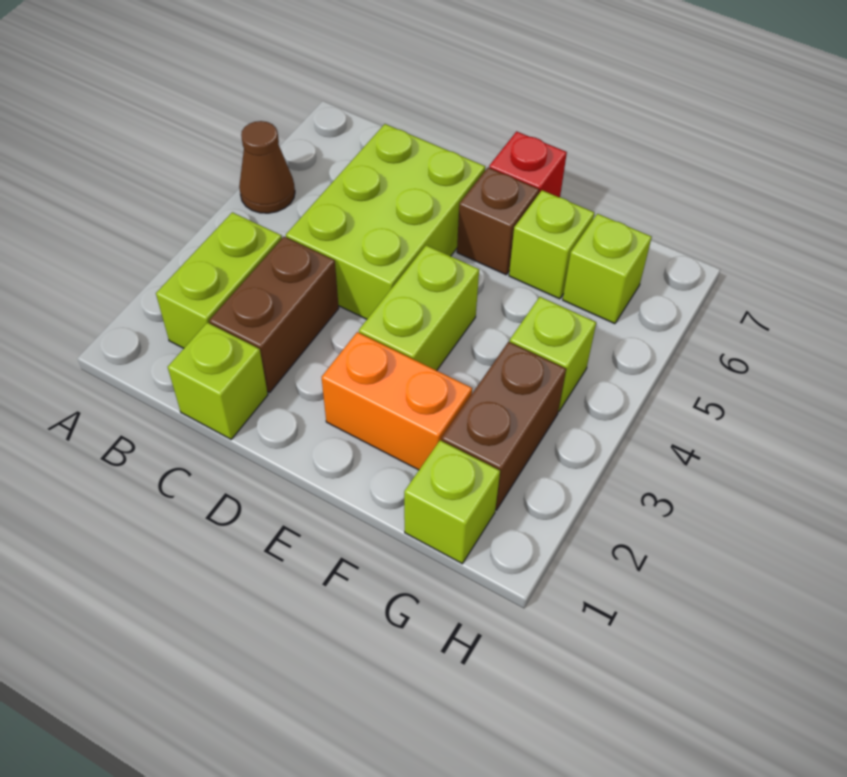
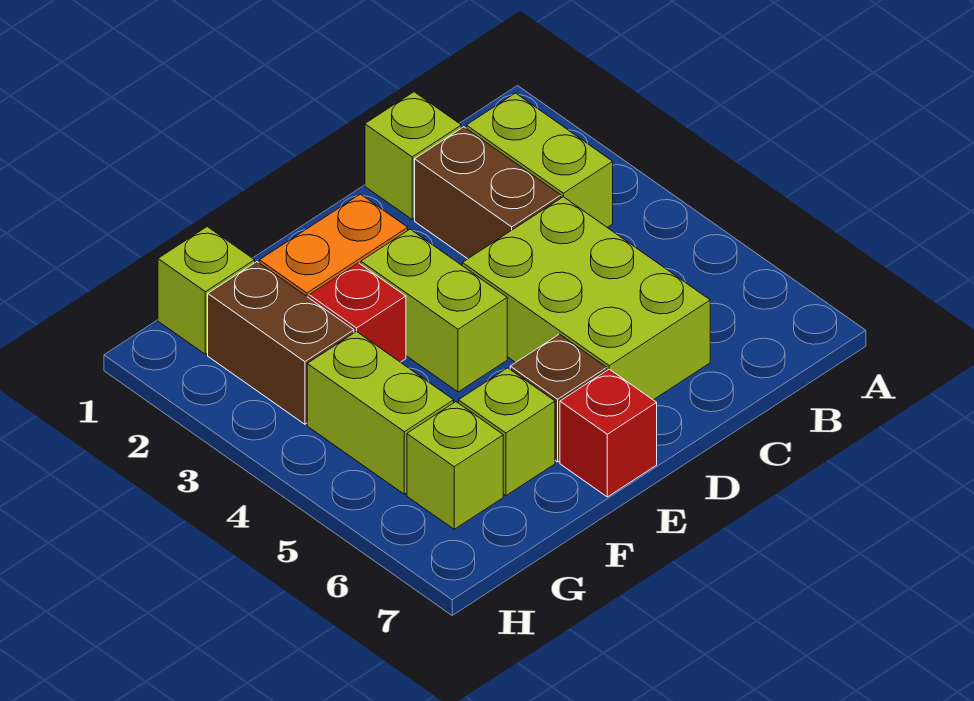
brown cone A5 level 1 -> none
none -> red brick F3 level 1
lime brick G4 level 1 -> lime brick G4:G5 level 1

